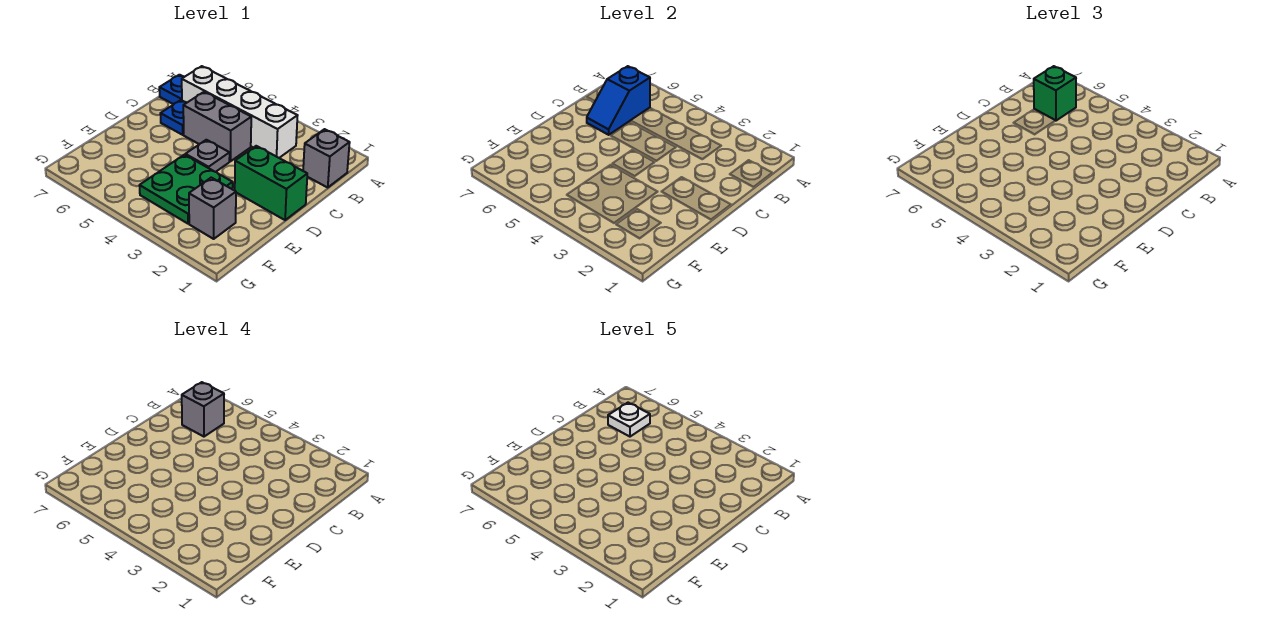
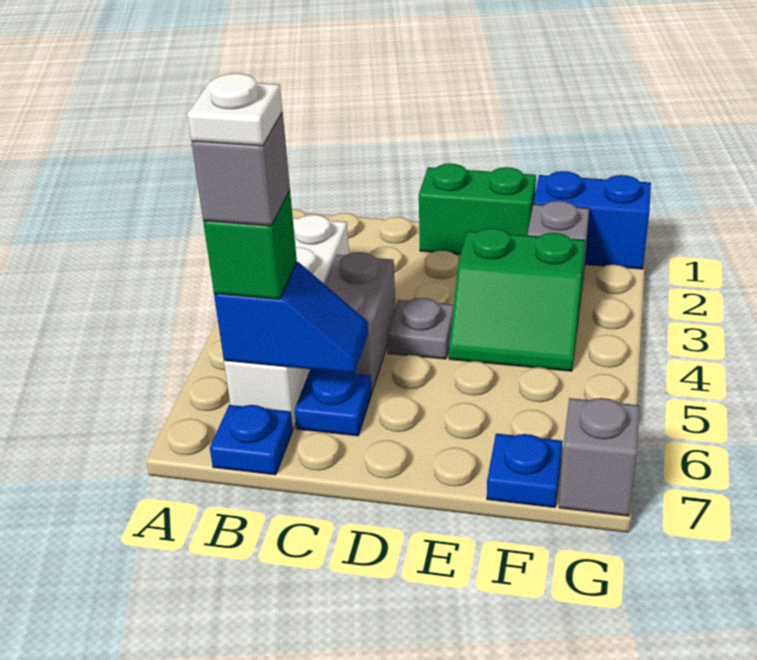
grey brick B1 level 1 -> grey brick G7 level 1
green brick D1:D2 level 1 -> green brick D1:E1 level 1
green plate E3:F4 level 1 -> green slope E3:F4 level 1 top 3
none -> blue brick F1:G1 level 1
none -> blue plate F7 level 1

